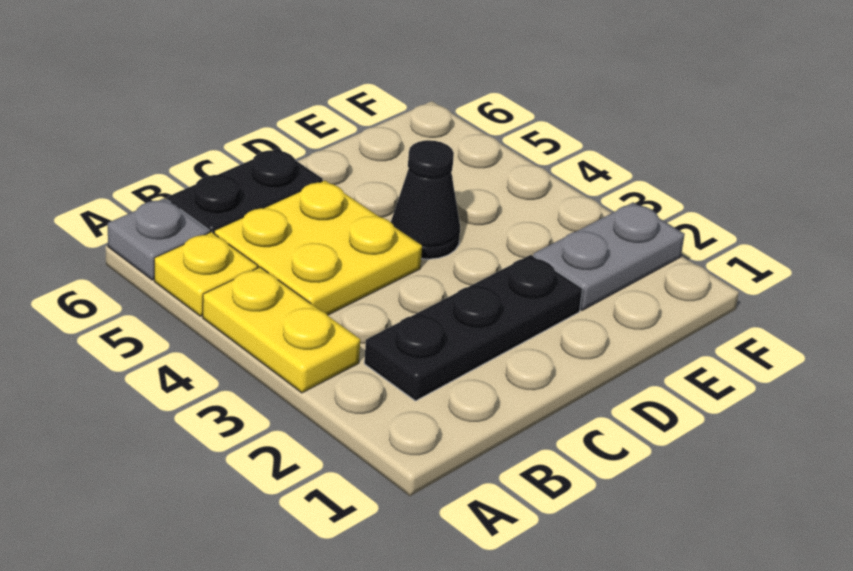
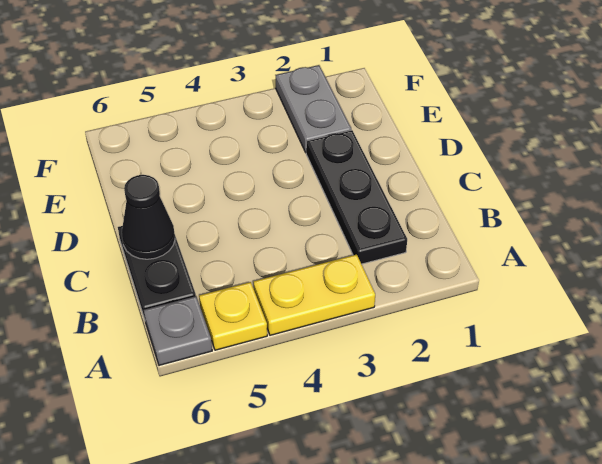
yellow plate B4:C5 level 1 -> none
black cone D4 level 1 -> black cone C6 level 2

